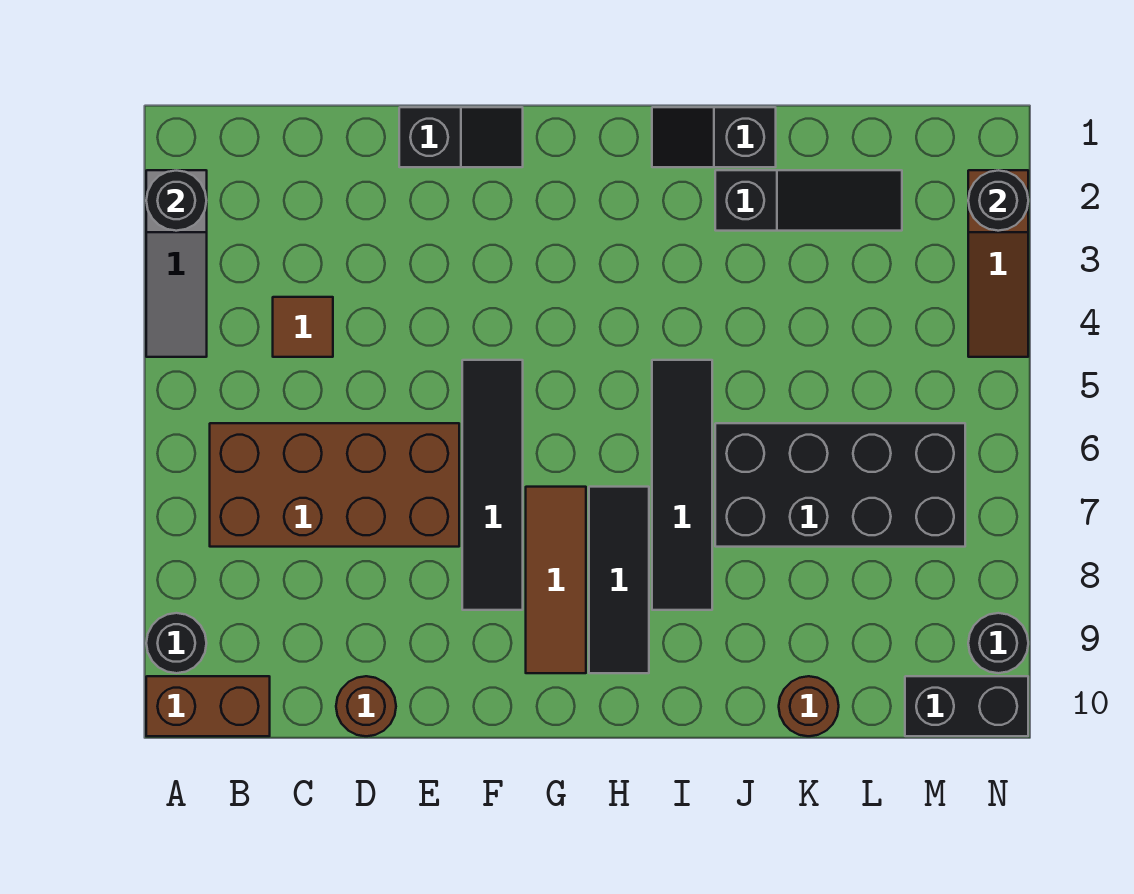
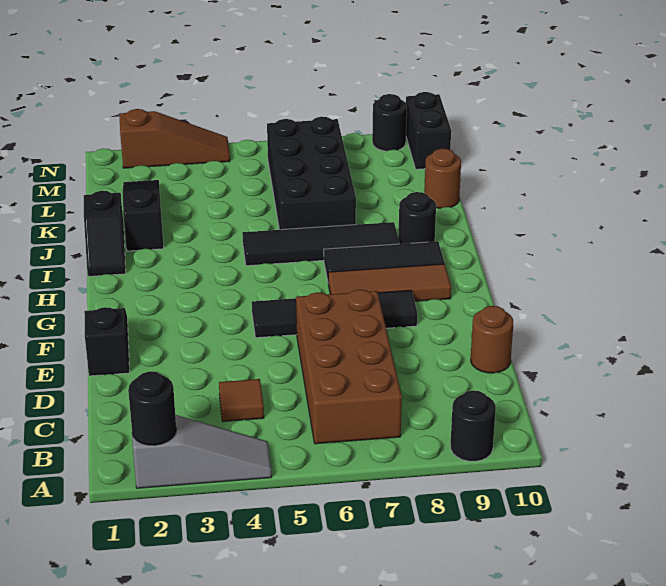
brown brick A10:B10 level 1 -> none
black round brick N2 level 2 -> black round brick I9 level 1

